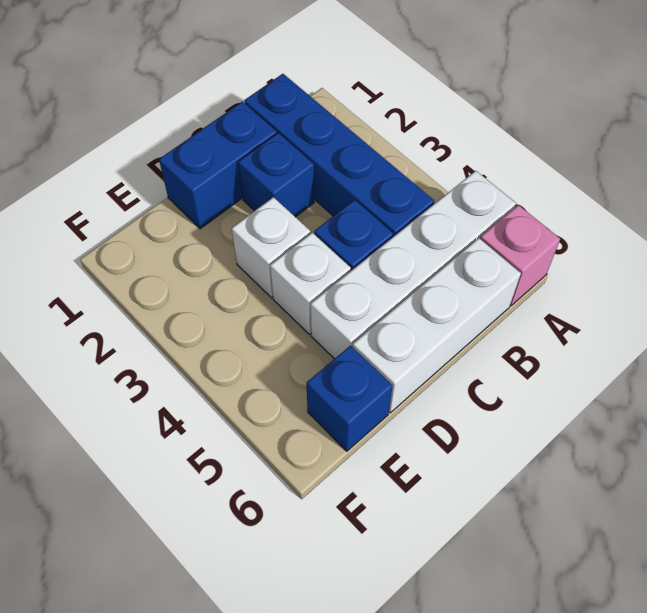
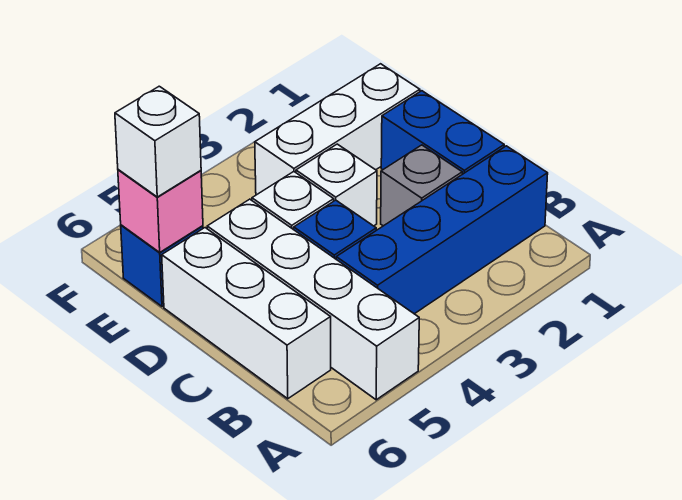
pink brick A6 level 1 -> pink brick E6 level 2
blue brick C2 level 1 -> grey brick C2 level 1
none -> white brick E1:E3 level 1
none -> white brick E6 level 3

